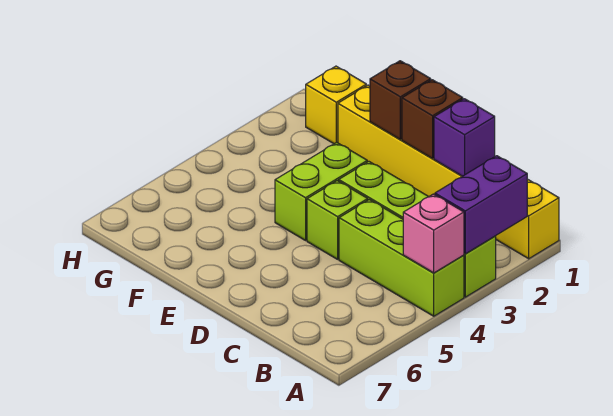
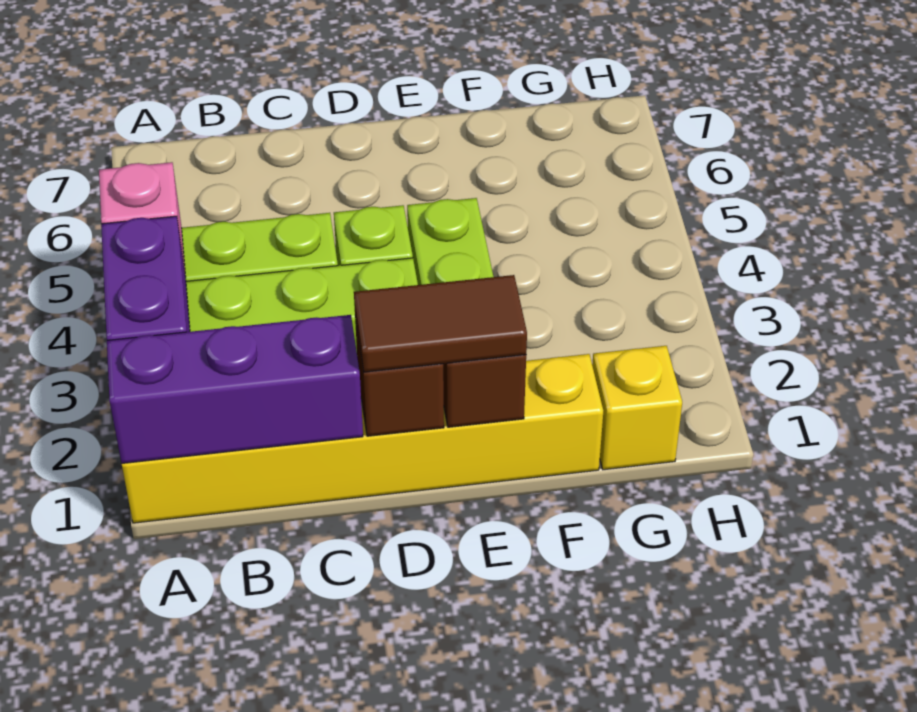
purple brick C1 level 2 -> purple brick A1:C1 level 2
none -> brown tile D1:E1 level 3

